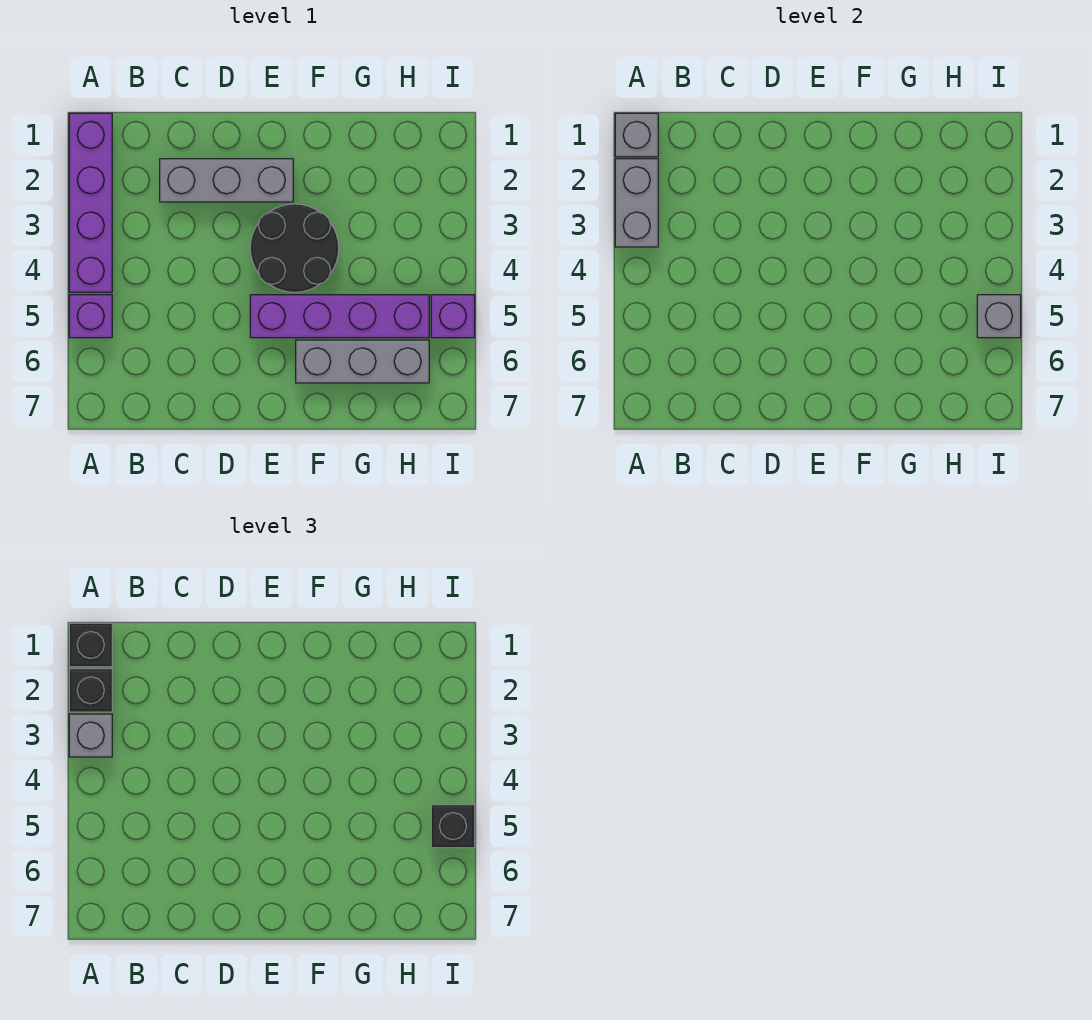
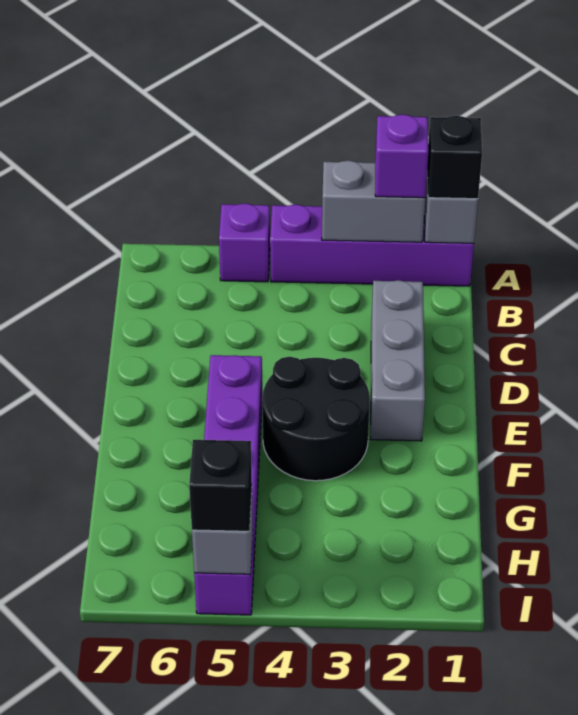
black brick A2 level 3 -> purple brick A2 level 3
grey brick A3 level 3 -> none
grey brick F6:H6 level 1 -> none

